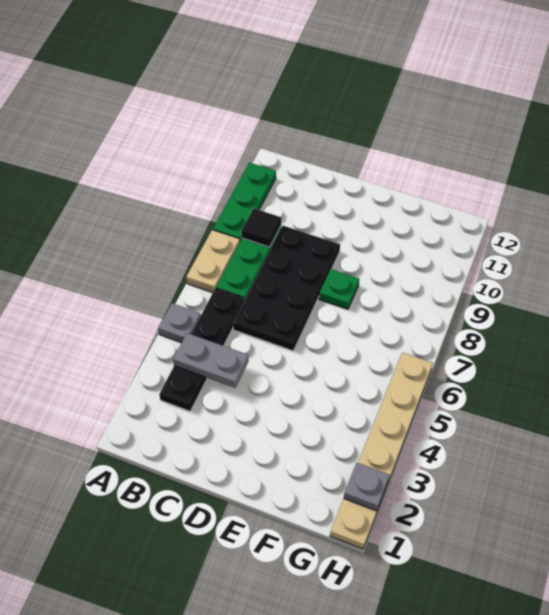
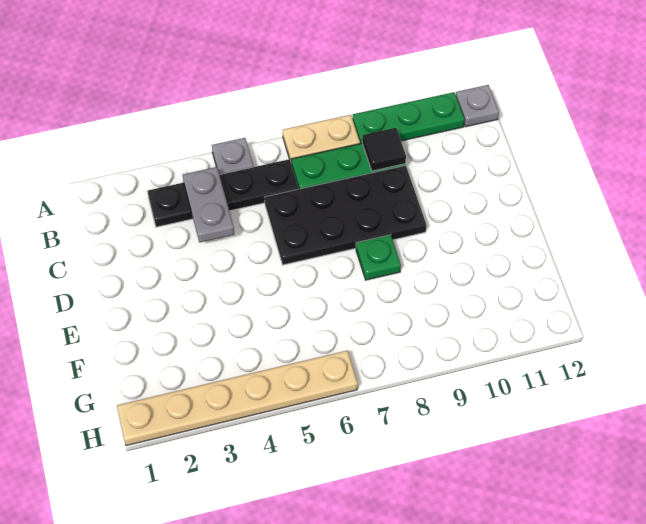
grey plate H2 level 2 -> grey plate A12 level 1

